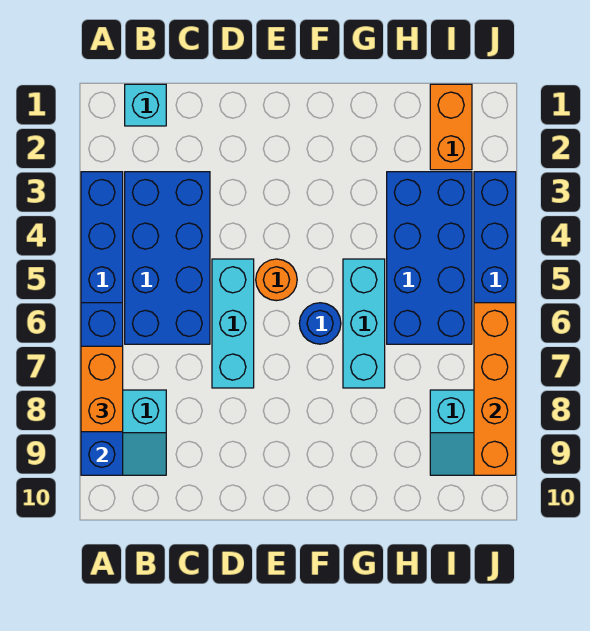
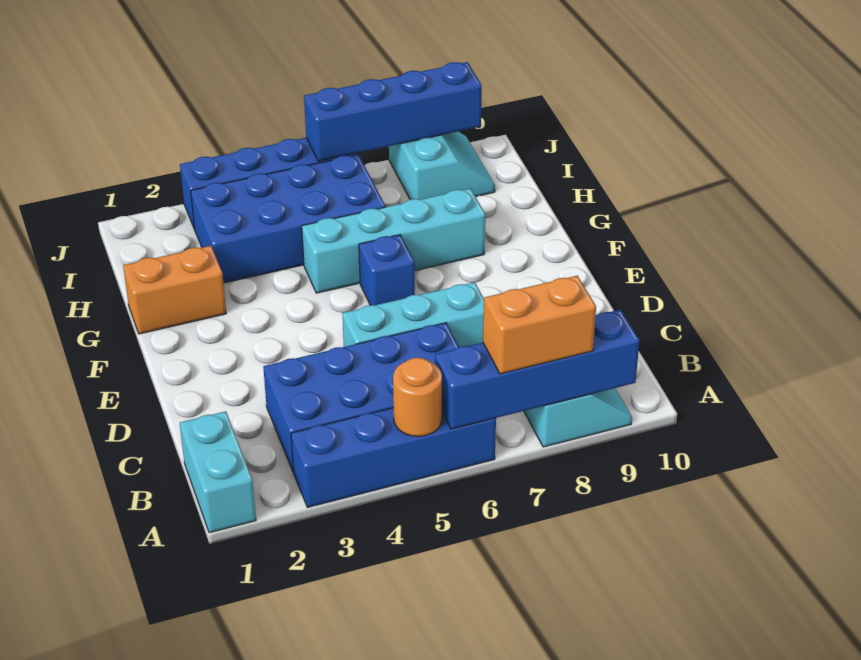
cyan brick B1 level 1 -> cyan brick A1:B1 level 1
orange round brick E5 level 1 -> orange round brick A5 level 2
blue round brick F6 level 1 -> blue brick F6 level 1
cyan brick G5:G7 level 1 -> cyan brick G5:G8 level 1
orange brick I1:I2 level 1 -> orange brick G1:G2 level 1
orange brick J6:J9 level 2 -> blue brick J6:J9 level 2

